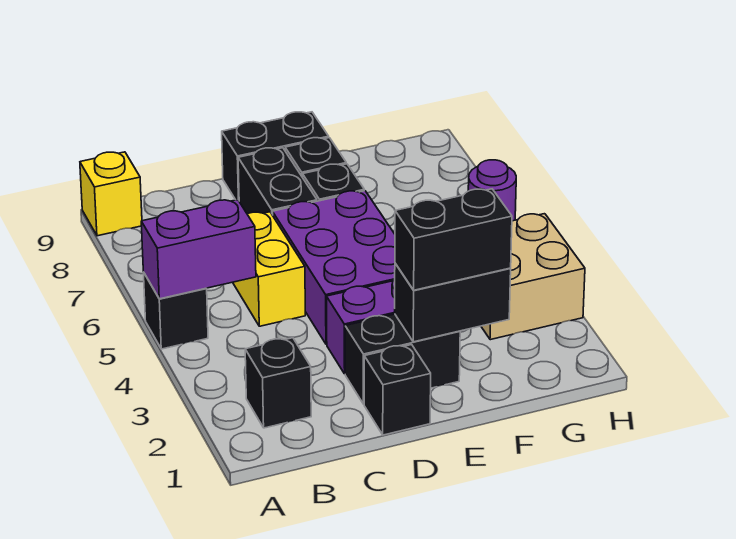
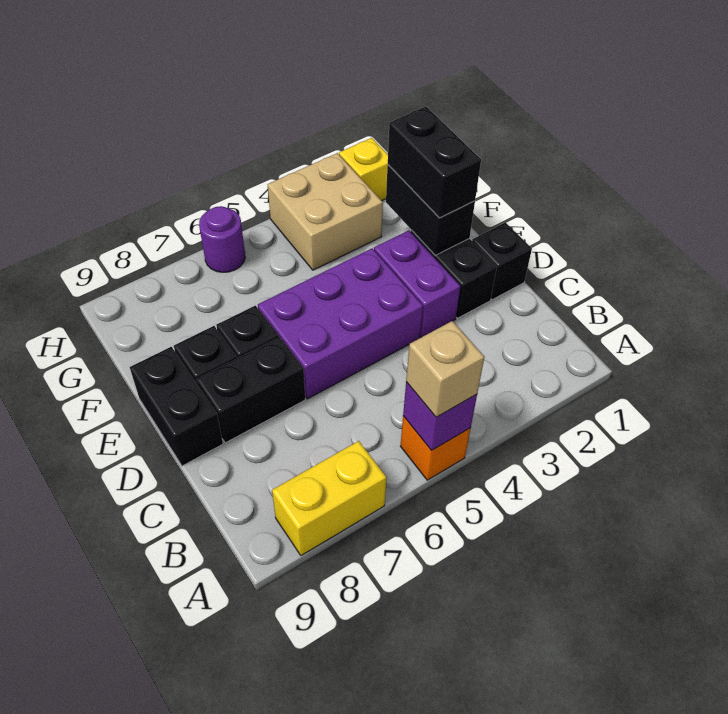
black brick A5 level 1 -> orange brick A5 level 1
purple brick A5:B5 level 2 -> purple brick A5 level 2
none -> tan brick A5 level 3
yellow brick A9 level 1 -> yellow brick H2 level 1
black brick B2 level 1 -> none
yellow brick C5:C6 level 1 -> yellow brick A7:A8 level 1

